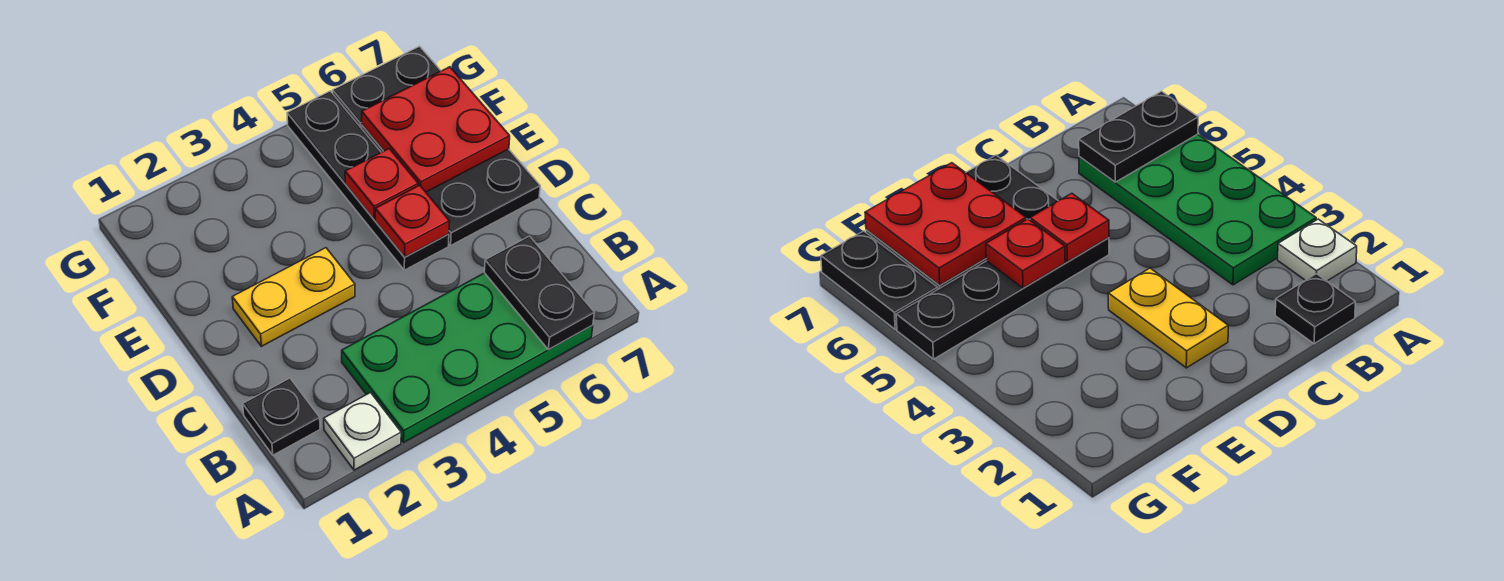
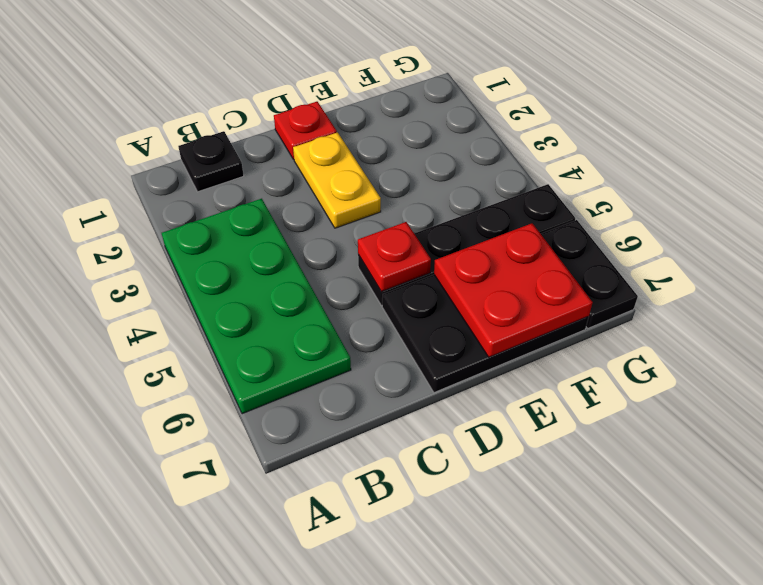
white plate A2 level 1 -> none
black plate A6:B6 level 2 -> none
red plate E5 level 2 -> red plate D1 level 1

